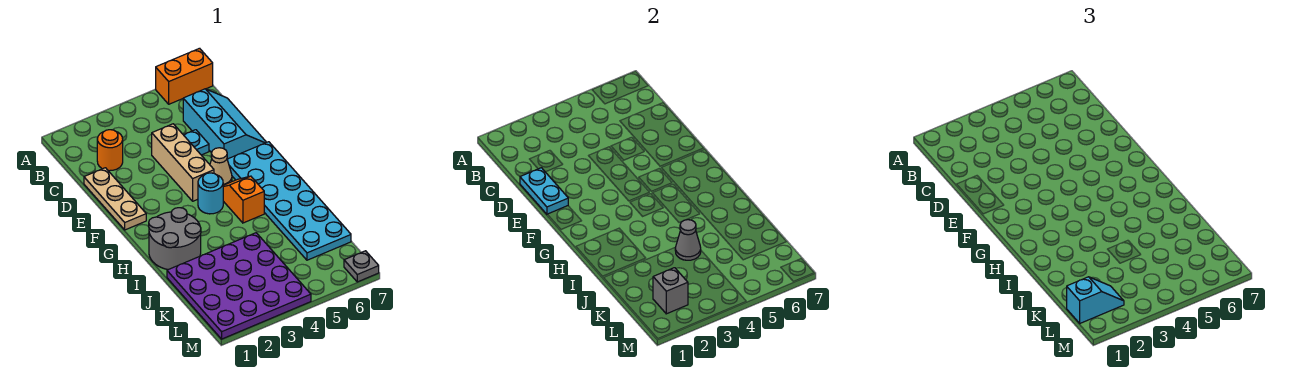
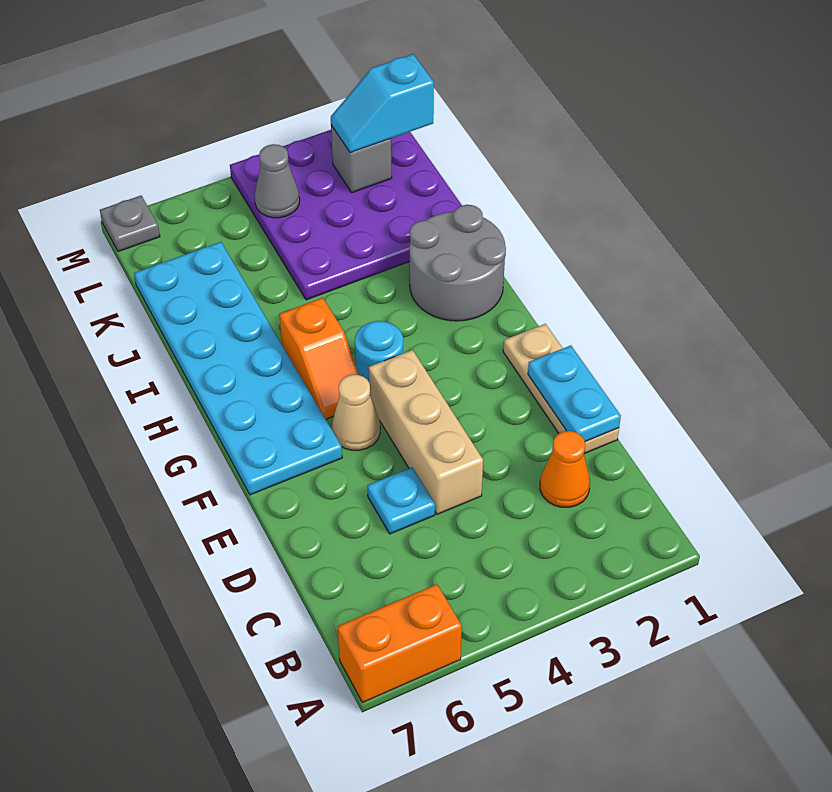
orange round brick C2 level 1 -> orange cone C2 level 1
cyan slope C6:E7 level 1 top 6 -> none
grey cone J4 level 2 -> grey cone L4 level 2

